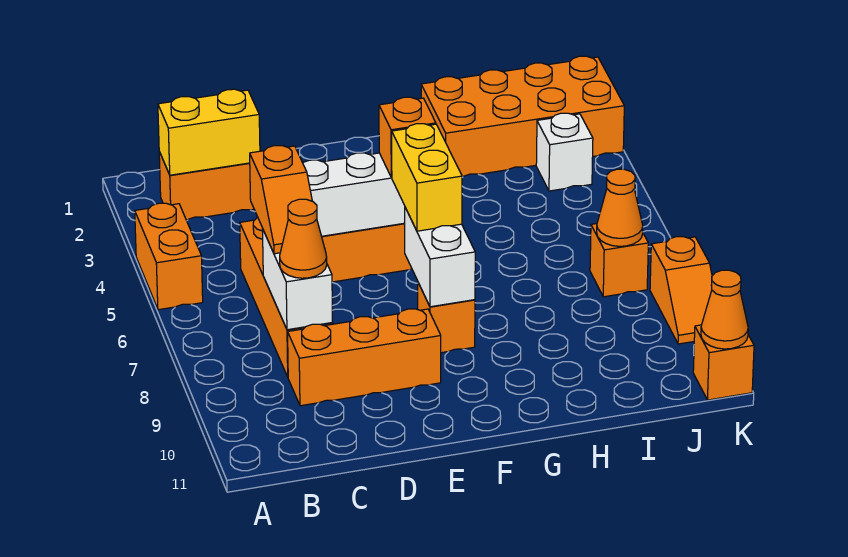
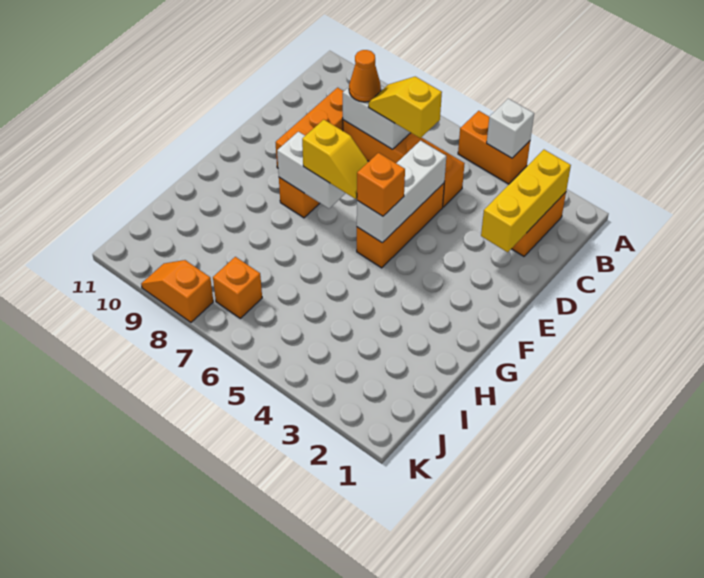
yellow brick B2:C2 level 2 -> yellow brick B2:D2 level 2
orange slope C6:C7 level 3 top 6 -> yellow slope C6:C7 level 3 top 6
yellow brick F6:F7 level 3 -> yellow slope F6:F7 level 3 top 7
orange brick H1:K2 level 1 -> none
white brick J3 level 1 -> white brick A4 level 2
orange cone J7 level 2 -> none
orange brick K11 level 1 -> none
orange cone K11 level 2 -> none

